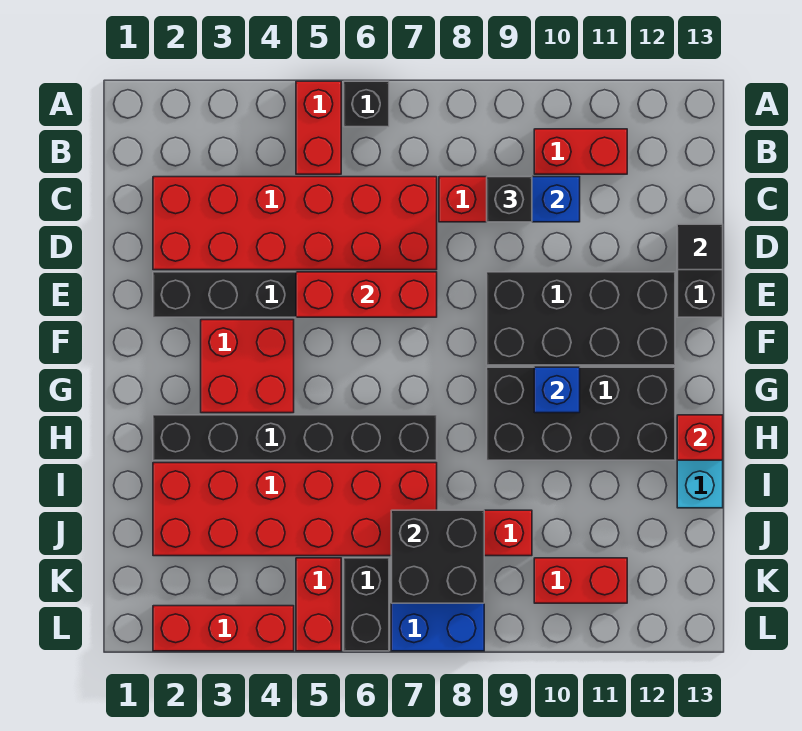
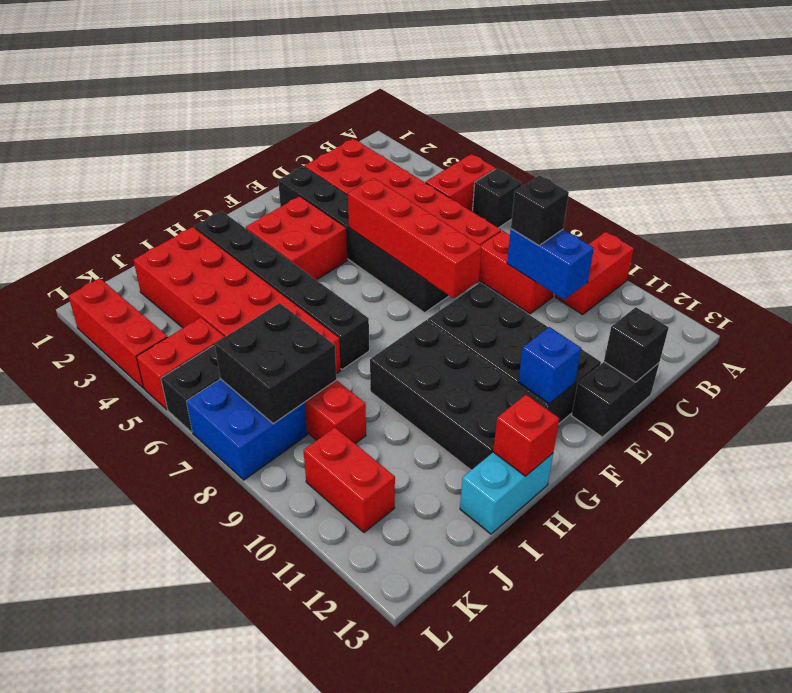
red brick B10:B11 level 1 -> red brick A10:B10 level 1
black tile D13 level 2 -> black brick D13 level 2
red brick E5:E7 level 2 -> red brick E5:E8 level 2
blue brick G10 level 2 -> blue brick F12 level 2

